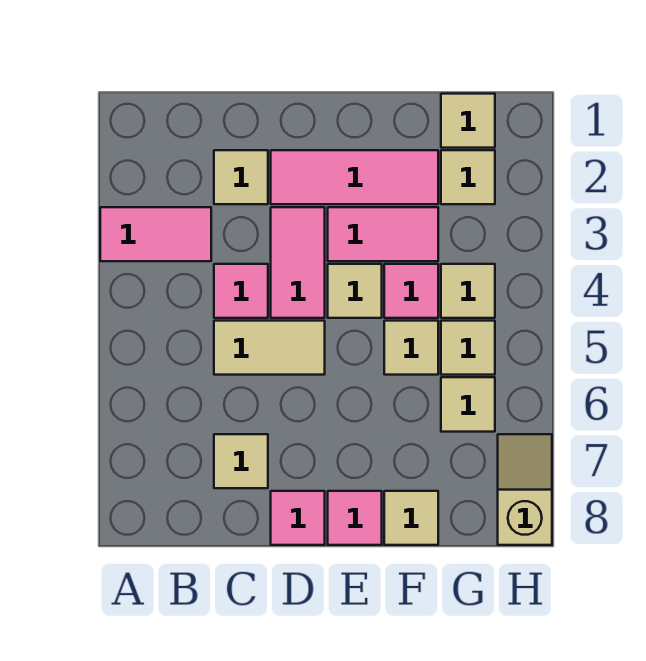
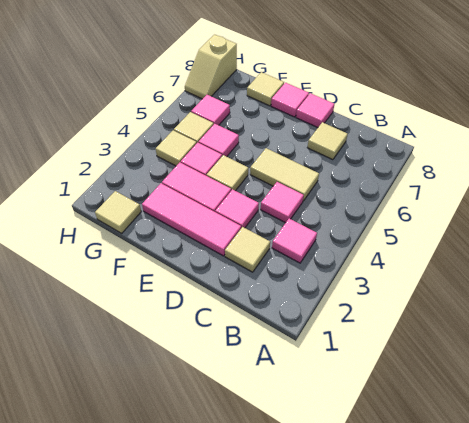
pink tile A3:B3 level 1 -> pink tile B3 level 1
pink tile D3:D4 level 1 -> pink tile D3 level 1
tan tile F5 level 1 -> pink tile F5 level 1
tan tile G2 level 1 -> none
tan tile G6 level 1 -> pink tile G6 level 1

